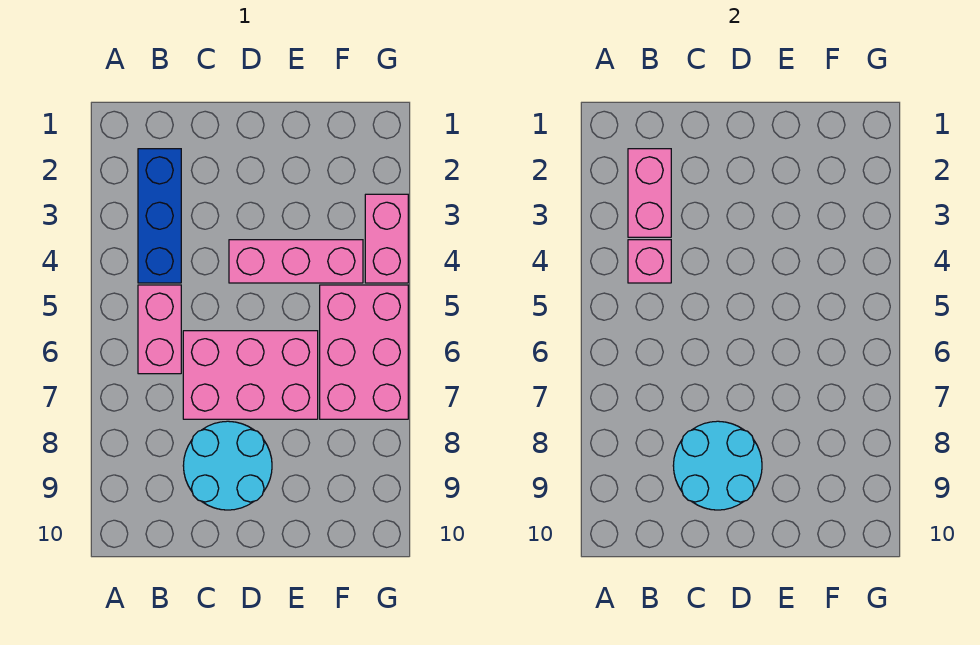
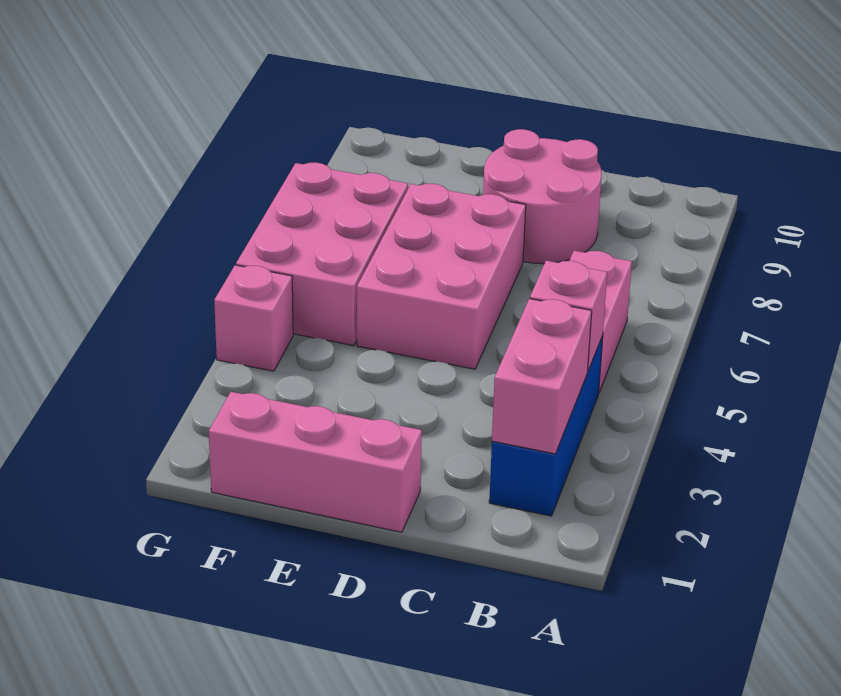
pink brick C6:E7 level 1 -> pink brick D5:E7 level 1
cyan round brick C8:D9 level 1 -> pink round brick C8:D9 level 1
cyan round brick C8:D9 level 2 -> none
pink brick D4:F4 level 1 -> pink brick D1:F1 level 1
pink brick G3:G4 level 1 -> pink brick G4 level 1

